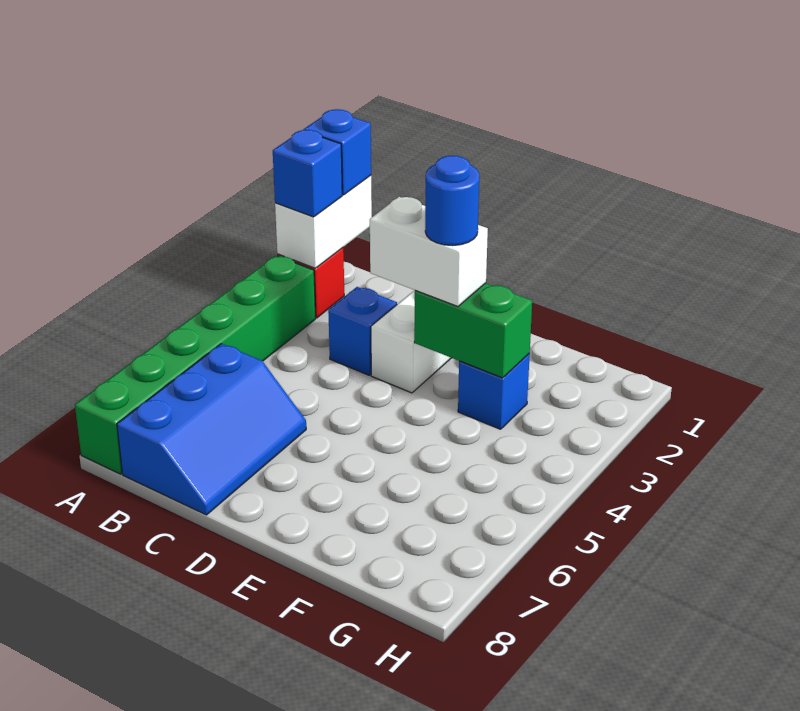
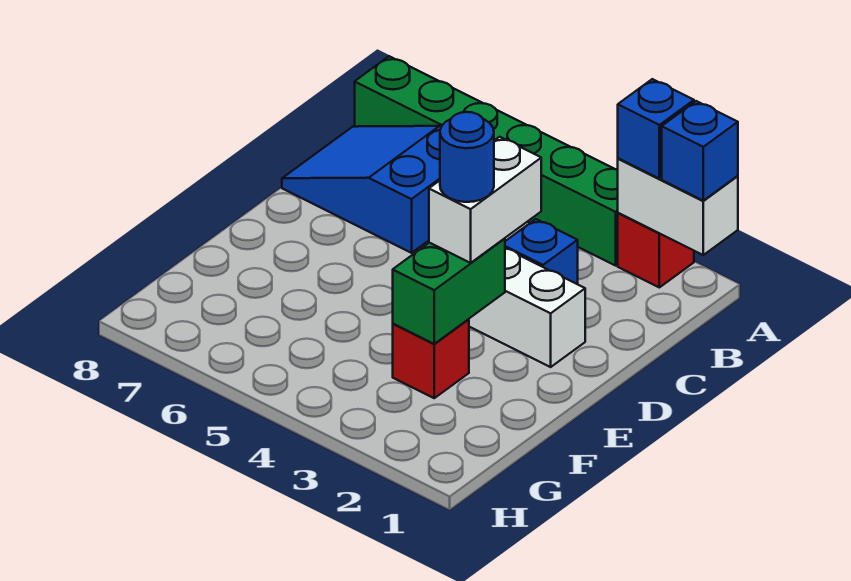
blue slope B6:C8 level 1 top B -> blue slope B6:C8 level 1 top 6
blue brick F3 level 1 -> red brick F3 level 1

